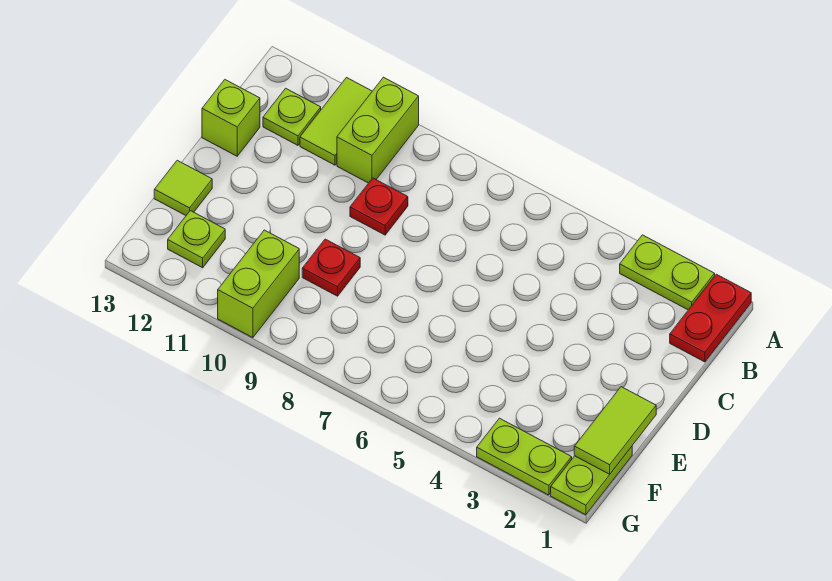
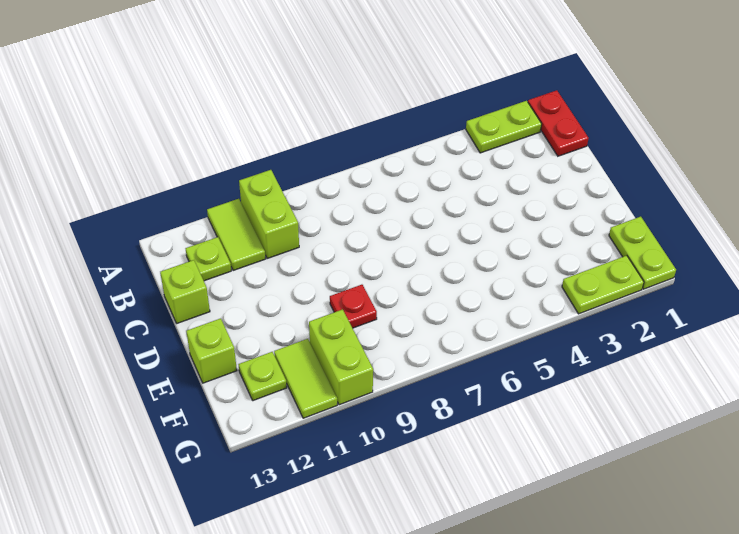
red plate C9 level 1 -> none
lime tile E1:F1 level 2 -> lime tile F11:G11 level 1
lime tile E13 level 1 -> lime brick E13 level 1

